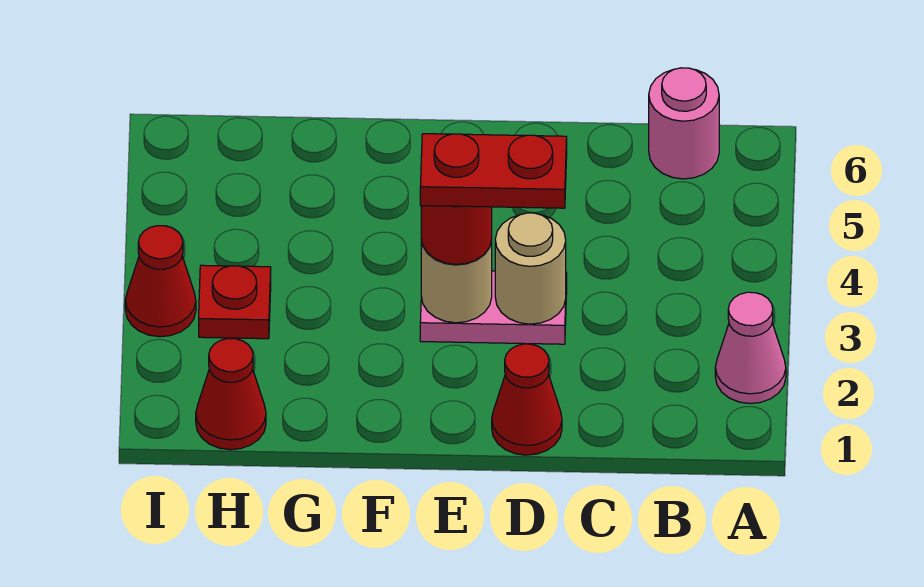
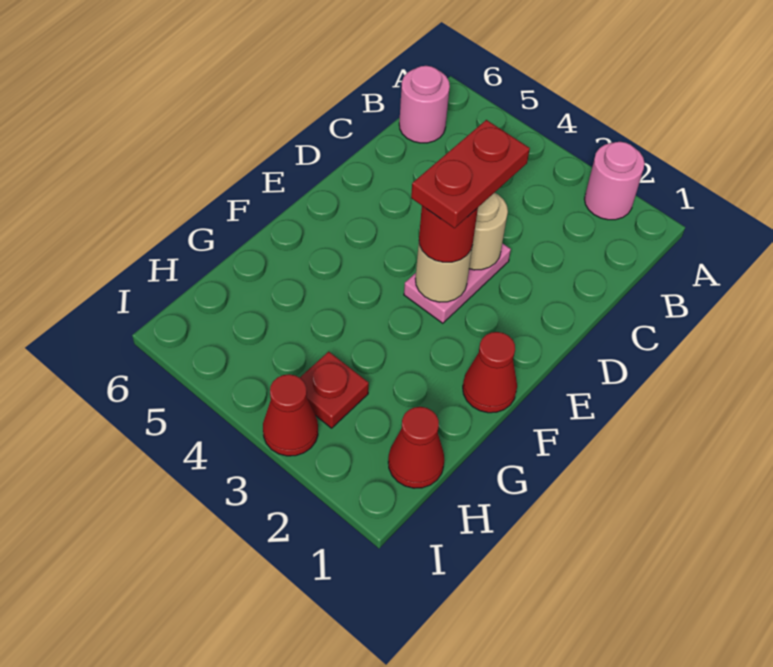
pink cone A2 level 1 -> pink round brick A2 level 1
red cone D1 level 1 -> red cone F1 level 1

